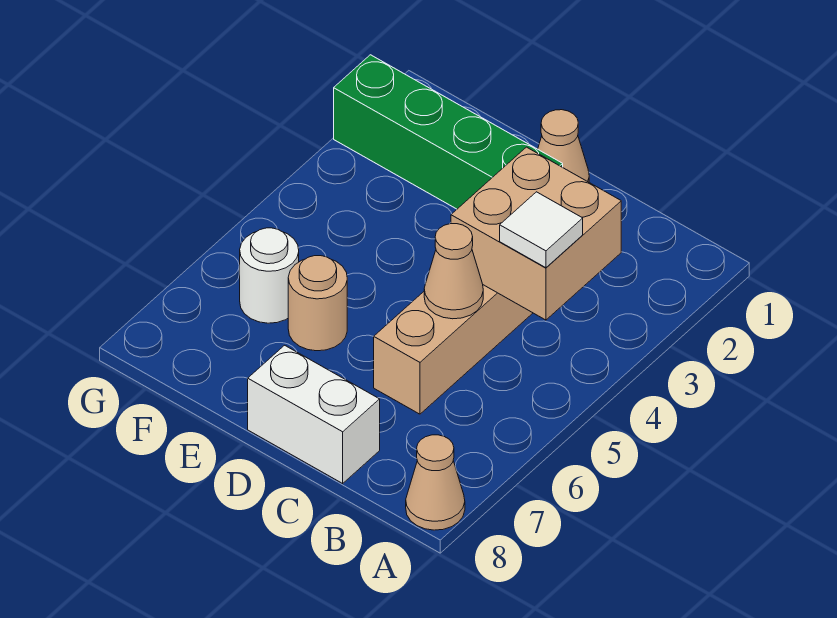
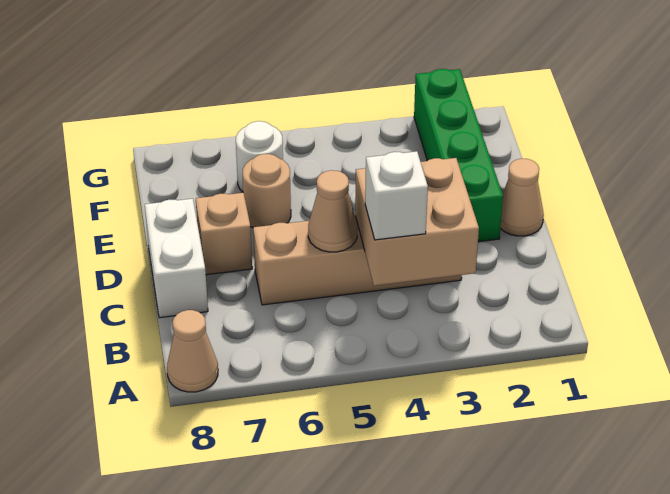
white tile B4 level 3 -> white brick B4 level 3
none -> tan brick D7 level 1

